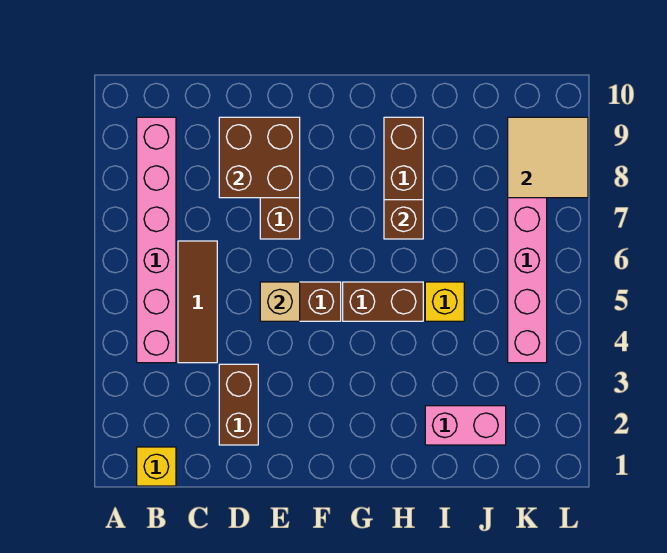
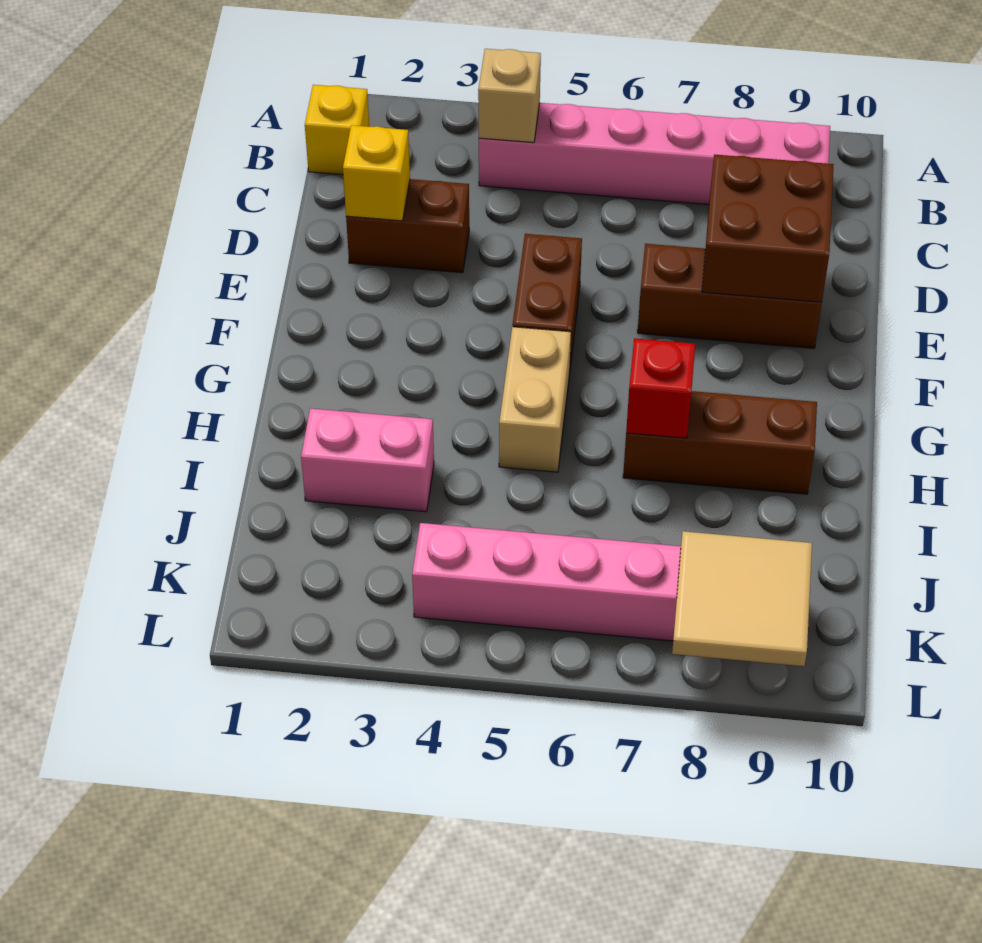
brown tile C4:C6 level 1 -> none
tan brick E5 level 2 -> tan brick B4 level 2
brown brick G5:H5 level 1 -> tan brick G5:H5 level 1
brown brick H7 level 2 -> red brick H7 level 2
pink brick I2:J2 level 1 -> pink brick I2:I3 level 1
yellow brick I5 level 1 -> yellow brick D2 level 2

